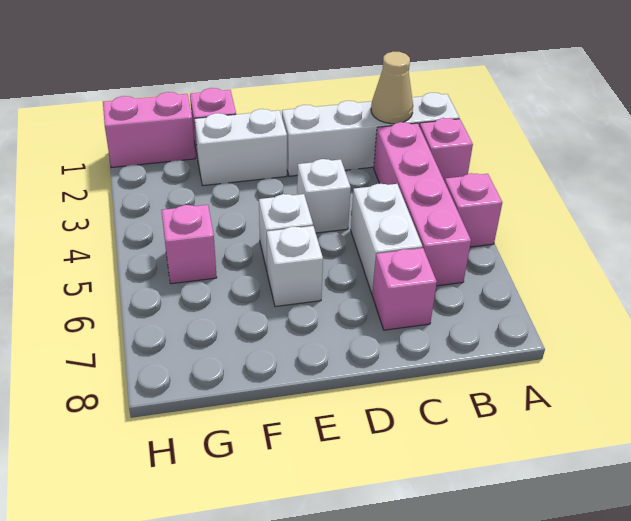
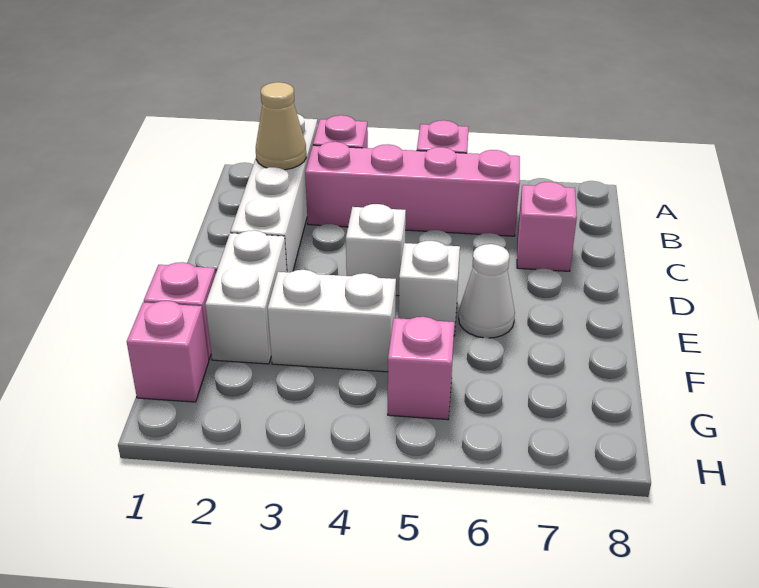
white brick C5:C6 level 1 -> white brick F3:F4 level 1
white brick E6 level 1 -> white cone E6 level 1
pink brick G1:H1 level 1 -> pink brick G1 level 1

